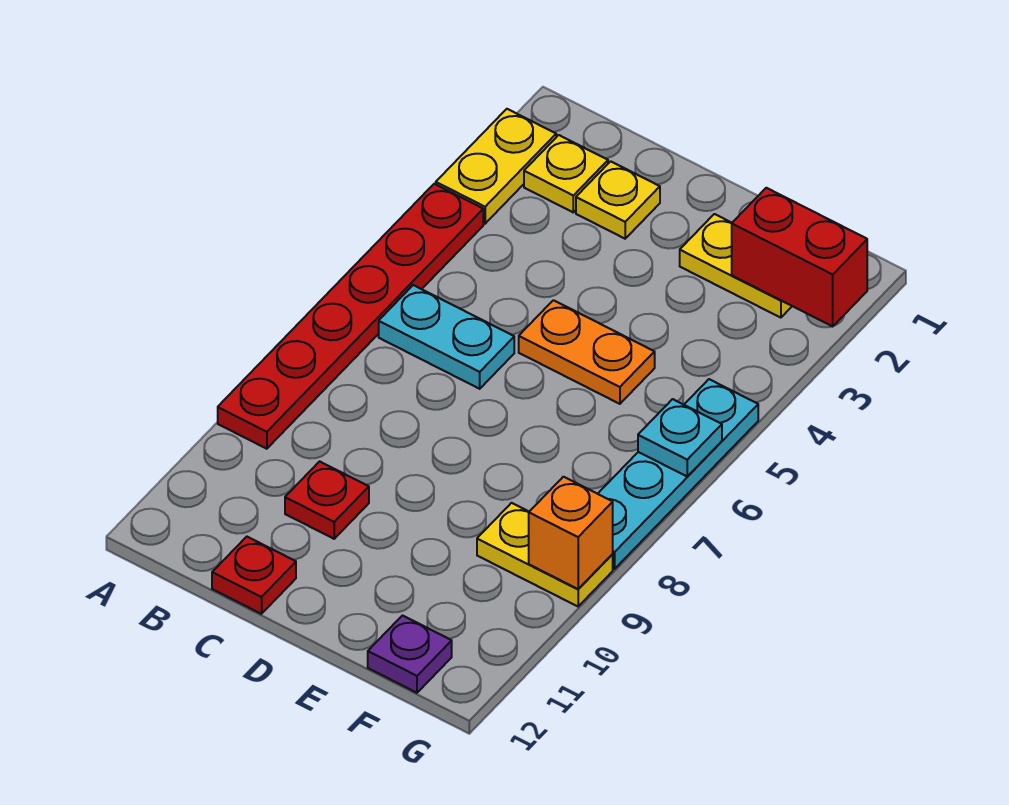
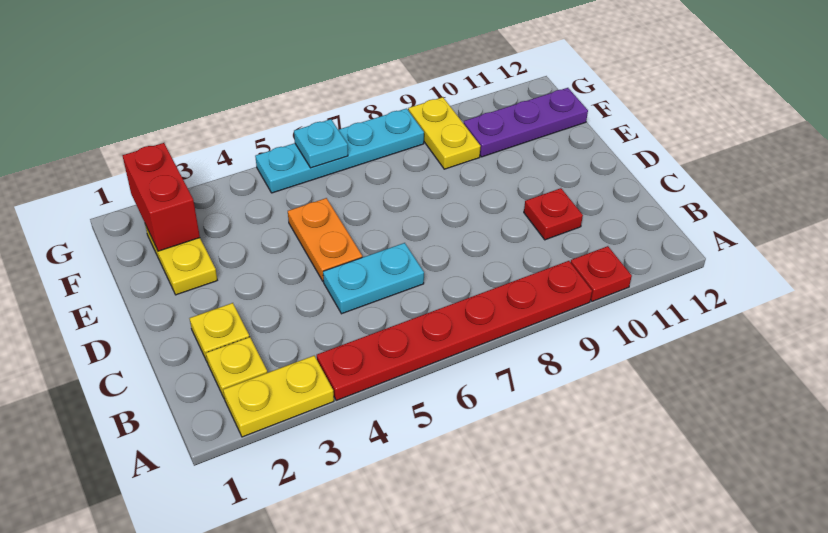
cyan plate B6:C6 level 1 -> cyan plate C5:C6 level 1
red plate C12 level 1 -> red plate A10 level 1
purple plate F12 level 1 -> purple plate F10:F12 level 1
orange brick G9 level 2 -> none

